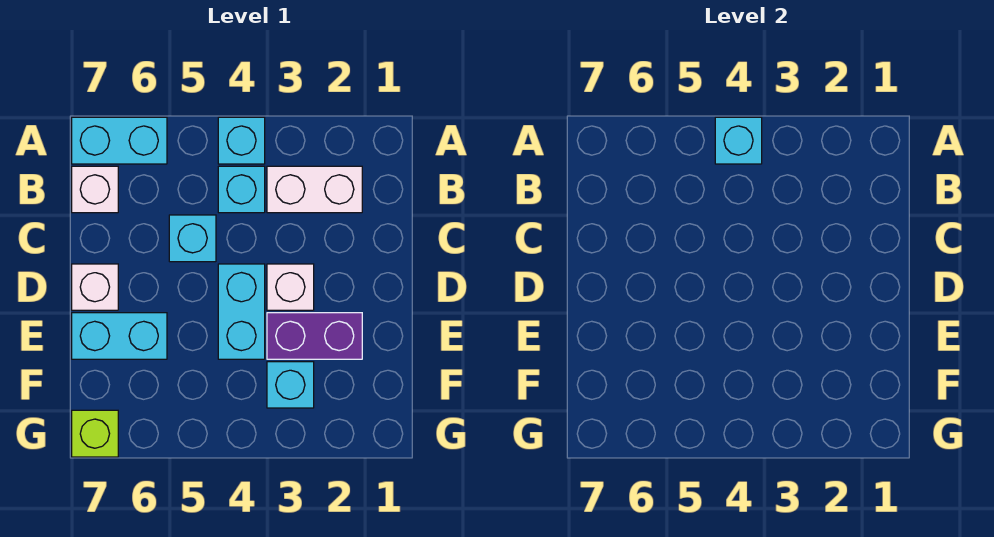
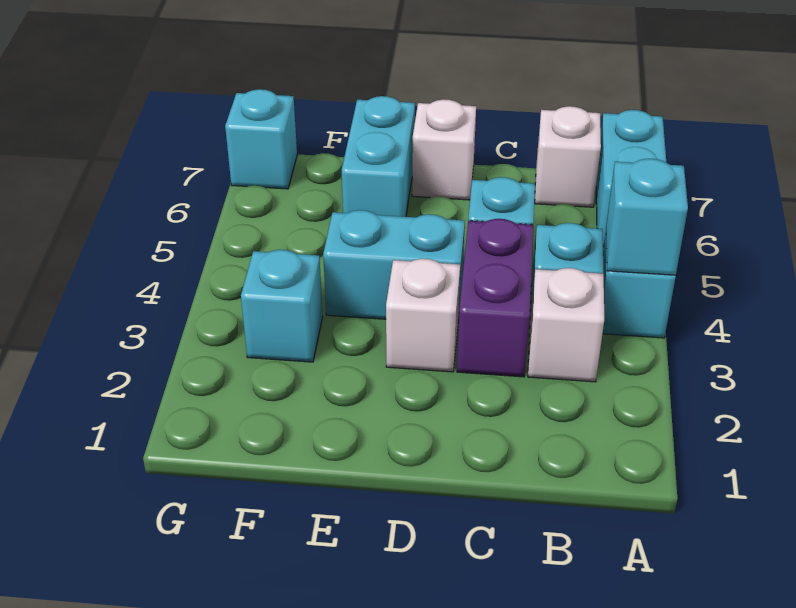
white brick B2:B3 level 1 -> white brick B3 level 1
purple brick E2:E3 level 1 -> purple brick C3:C4 level 1
lime brick G7 level 1 -> cyan brick G7 level 1

